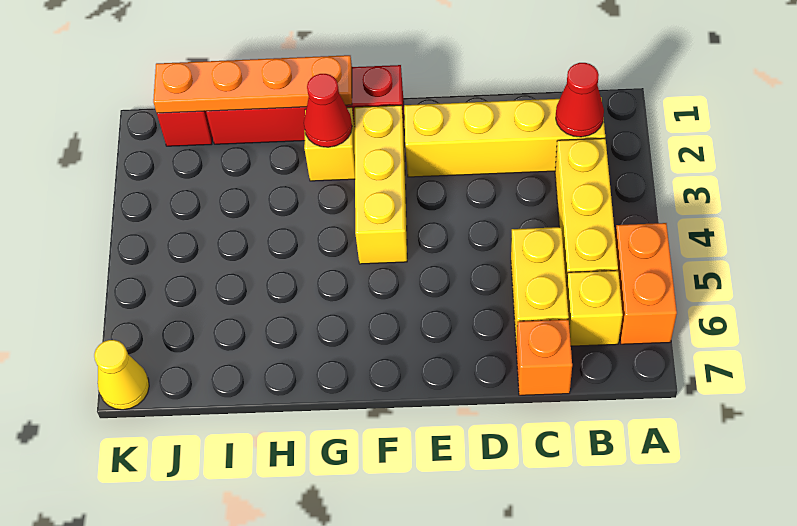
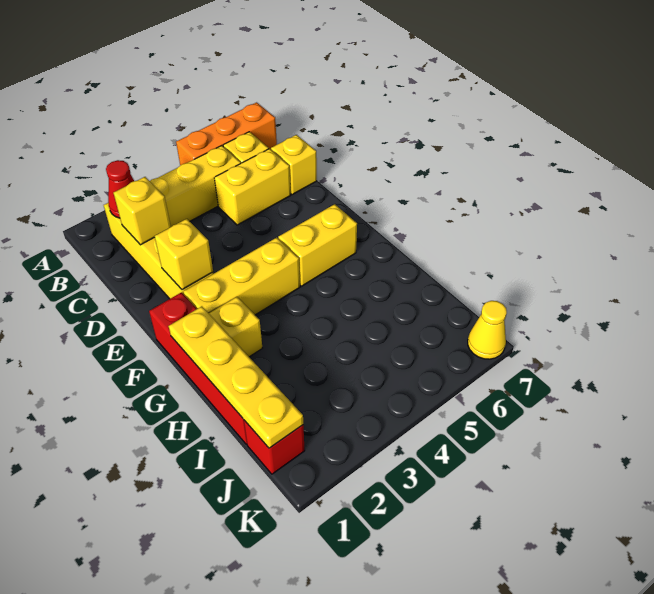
orange brick A5:A6 level 1 -> orange brick A5:A7 level 1
none -> yellow brick C2 level 2
orange brick C7 level 1 -> yellow brick C7 level 1
none -> yellow brick E2 level 2
none -> yellow brick F5:F6 level 1
orange plate G1:J1 level 2 -> yellow plate G1:J1 level 2
red cone G2 level 2 -> none

